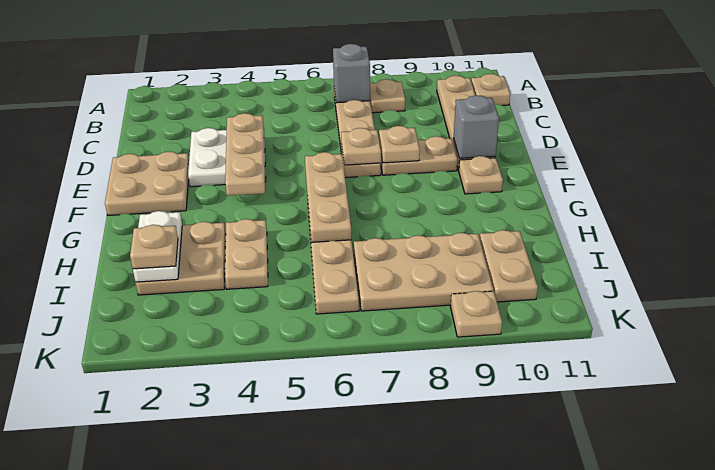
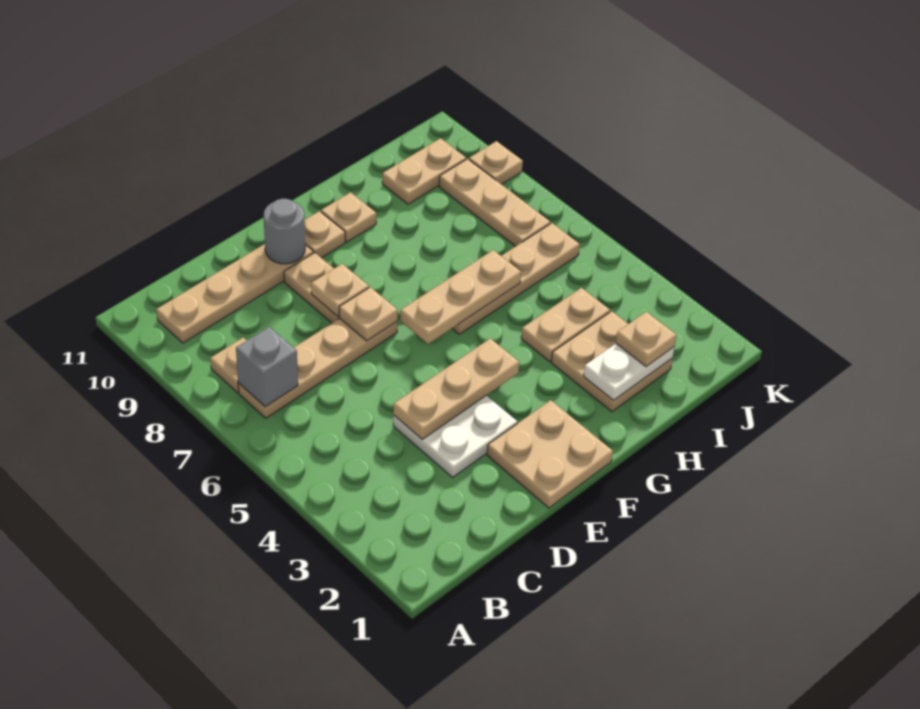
tan plate B11 level 1 -> tan plate G10 level 1
grey brick E10 level 2 -> grey round brick E10 level 2
tan plate I7:J9 level 1 -> tan plate J7:J9 level 1

